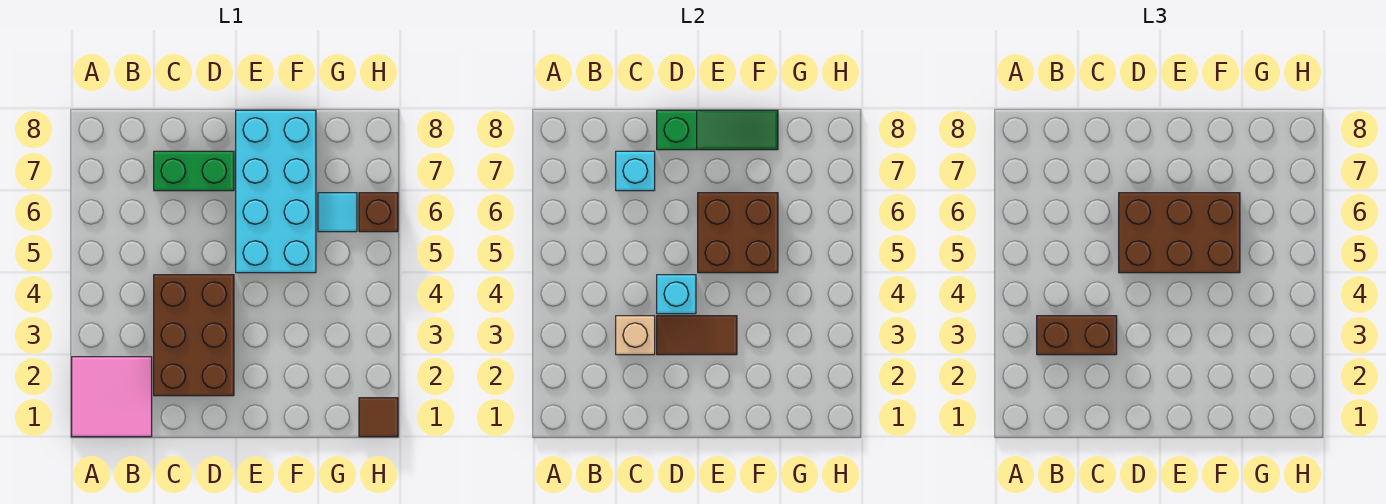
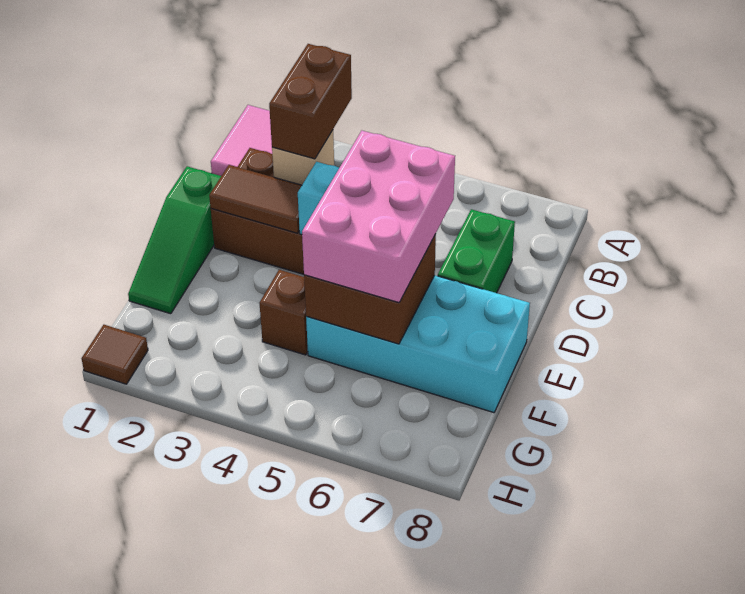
cyan brick C7 level 2 -> none
brown tile D3:E3 level 2 -> brown tile D2:D3 level 2
brown brick D5:F6 level 3 -> pink brick D5:F6 level 3
green slope D8:F8 level 2 top D -> green slope D1:F1 level 1 top D
cyan tile G6 level 1 -> none
brown brick H6 level 1 -> brown brick F4 level 1

